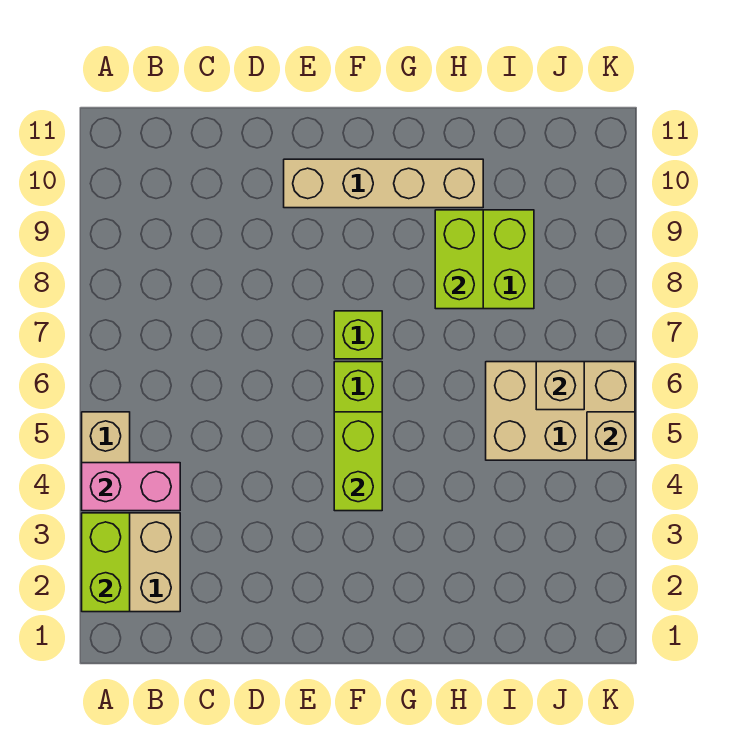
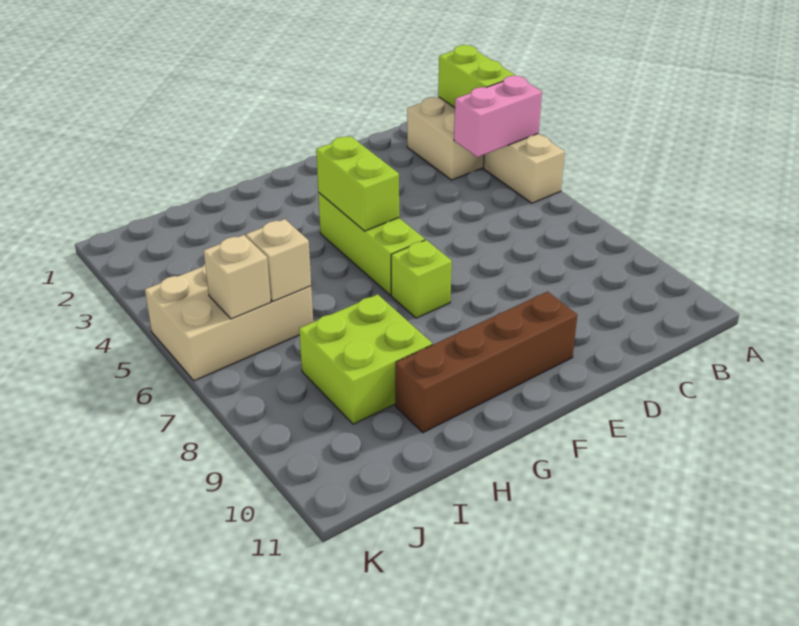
tan brick E10:H10 level 1 -> brown brick E10:H10 level 1
lime brick H8:H9 level 2 -> none
tan brick K5 level 2 -> tan brick I6 level 2

